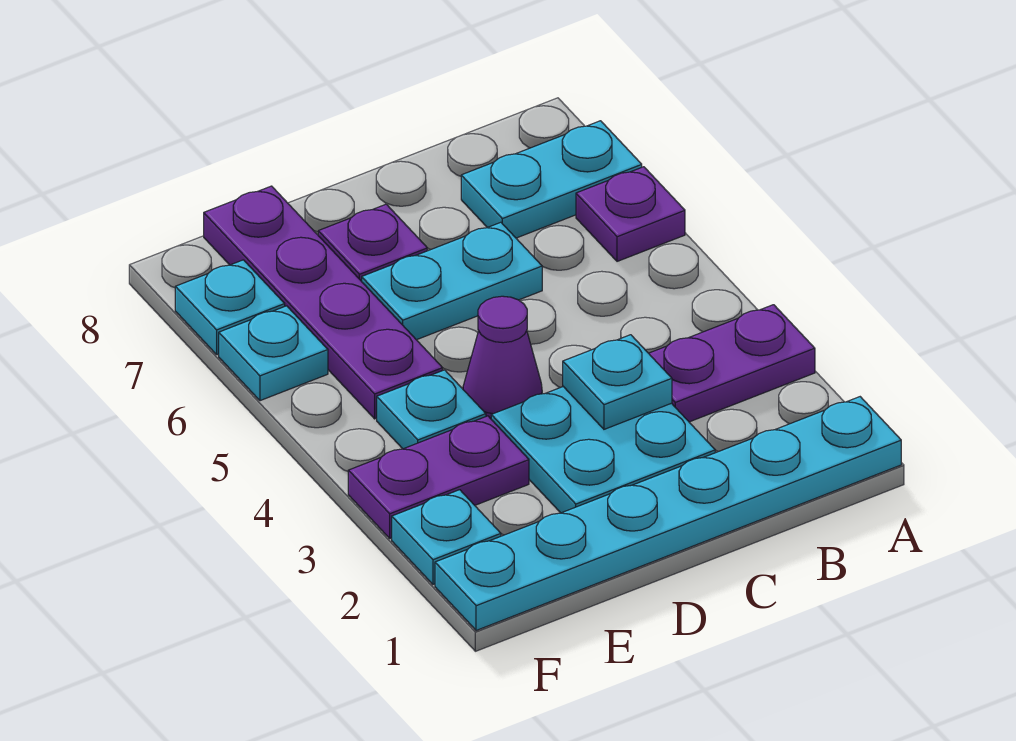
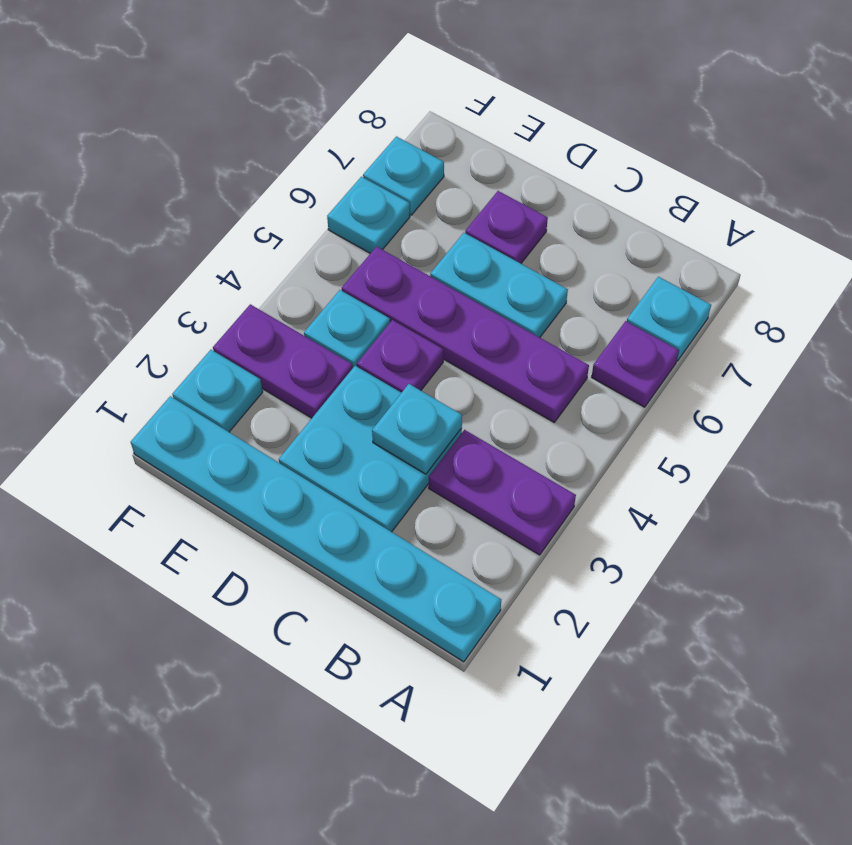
cyan plate A7:B7 level 1 -> cyan plate A7 level 1
purple cone D4 level 1 -> purple plate D4 level 1
purple plate E5:E8 level 1 -> purple plate B5:E5 level 1

